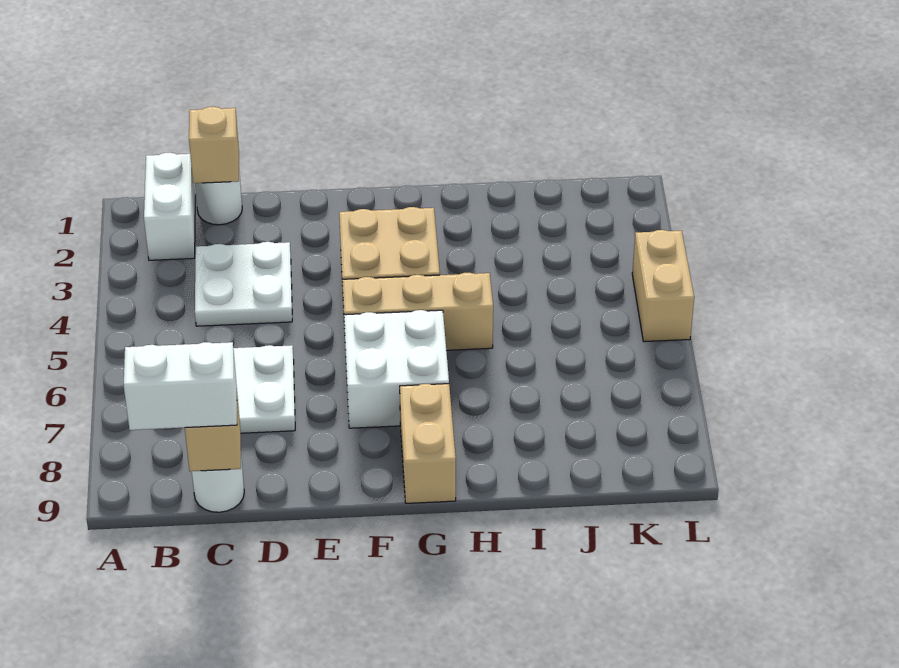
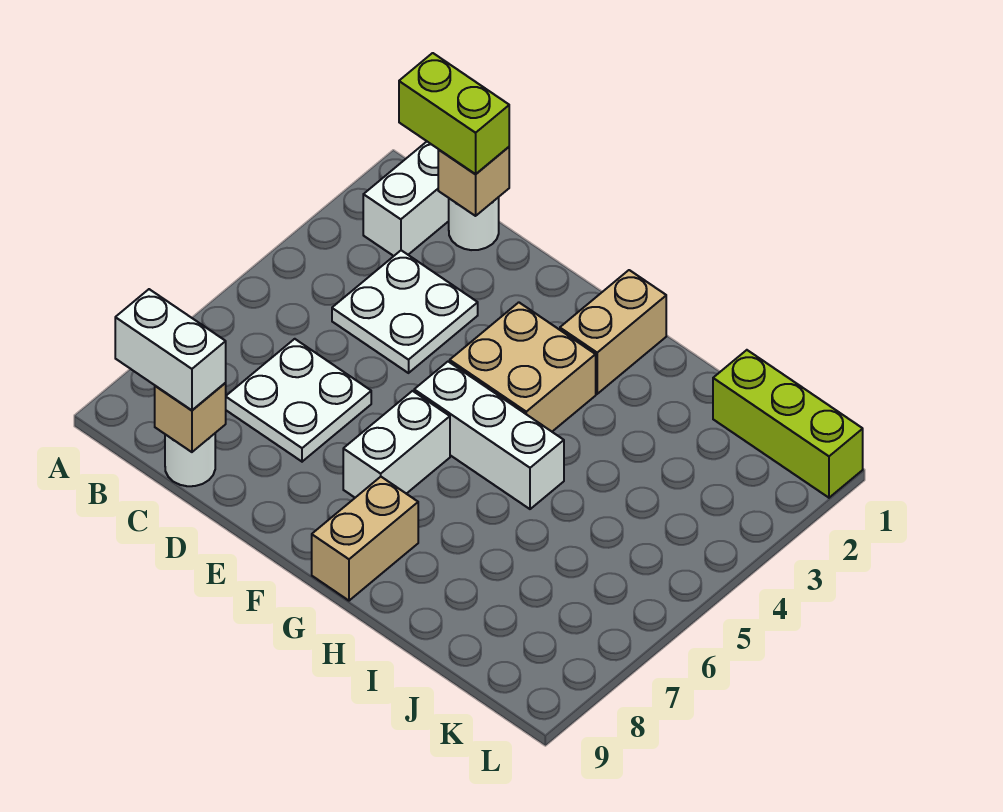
none -> lime brick B1:C1 level 3
tan brick F5:H5 level 1 -> white brick F5:H5 level 1
white brick F6:G7 level 1 -> white brick F6:F7 level 1
none -> lime brick J1:L1 level 1
tan brick L4:L5 level 1 -> tan brick G1:G2 level 1

